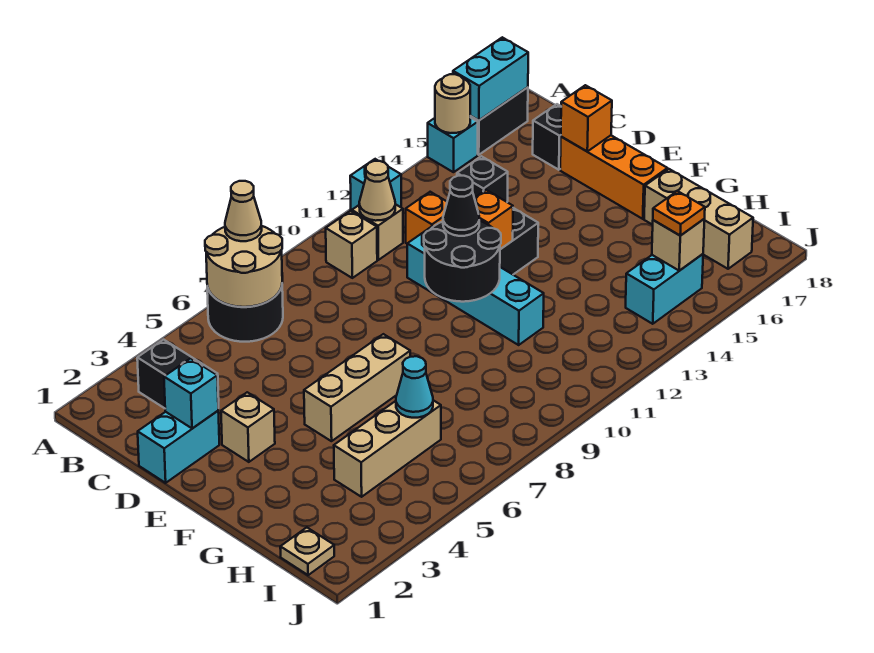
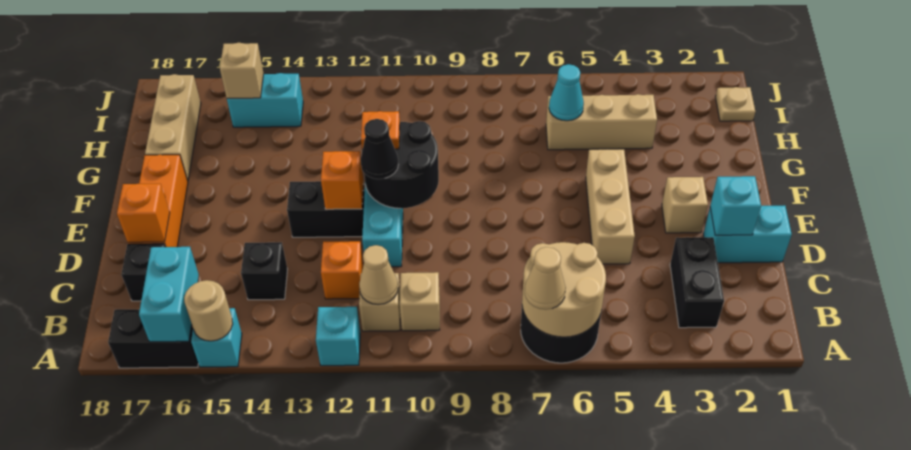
cyan brick A16:A17 level 2 -> cyan brick A16:B16 level 2
tan brick F5:F7 level 1 -> tan brick D5:F5 level 1
orange plate I15 level 3 -> orange plate F11 level 3

